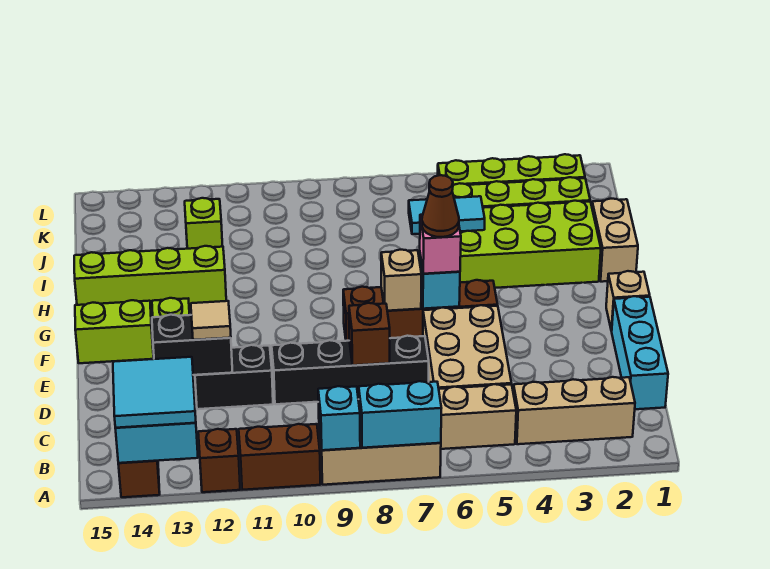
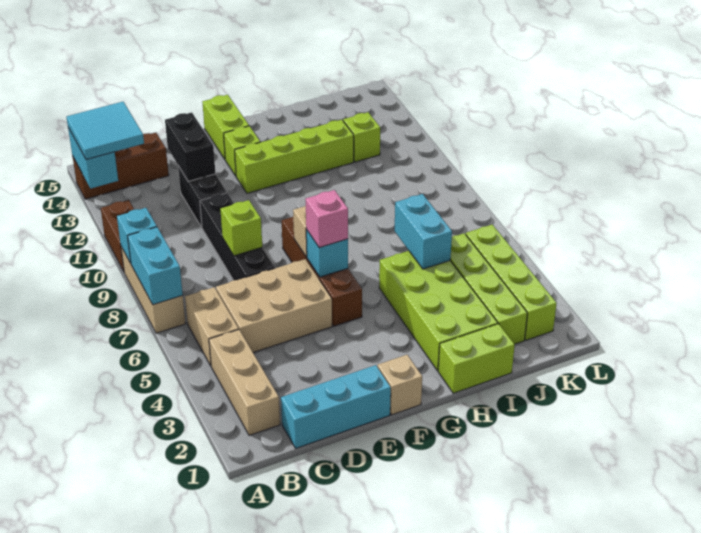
brown brick A12 level 1 -> none
brown brick D8 level 2 -> lime brick D8 level 2
tan tile D12 level 3 -> none
brown cone F6 level 4 -> none
tan brick H1:I1 level 1 -> lime brick H1:I1 level 1
lime brick H12:H15 level 1 -> lime brick F12:I12 level 1
cyan tile I5:I6 level 2 -> cyan brick I5:I6 level 2

